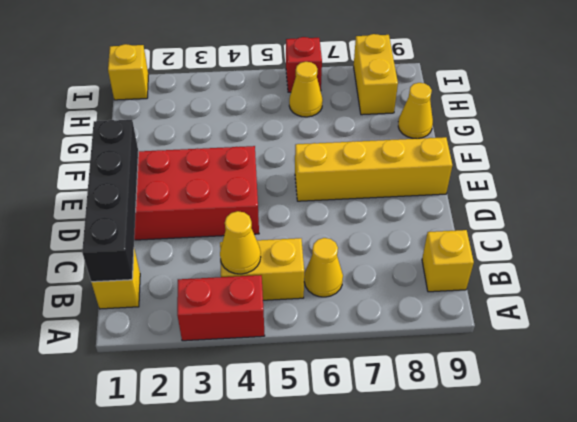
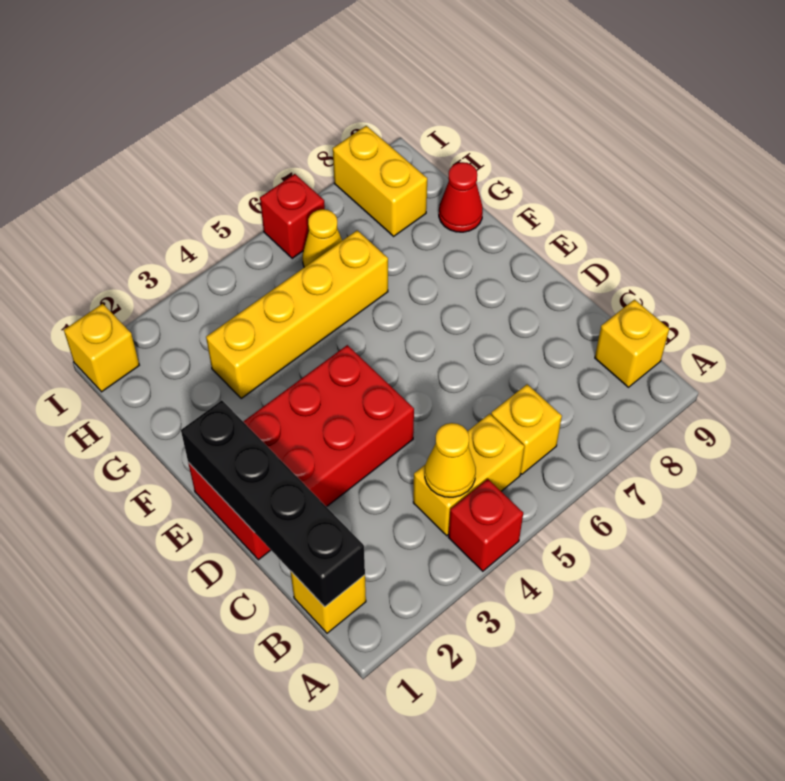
red brick A3:A4 level 1 -> red brick A4 level 1
yellow cone B6 level 1 -> yellow brick B6 level 1
yellow brick E6:E9 level 1 -> yellow brick G3:G6 level 1
yellow cone G9 level 1 -> red cone G9 level 1

